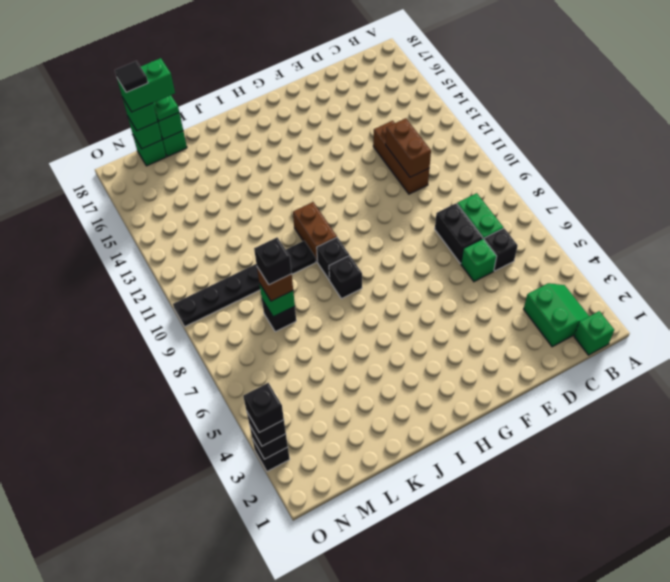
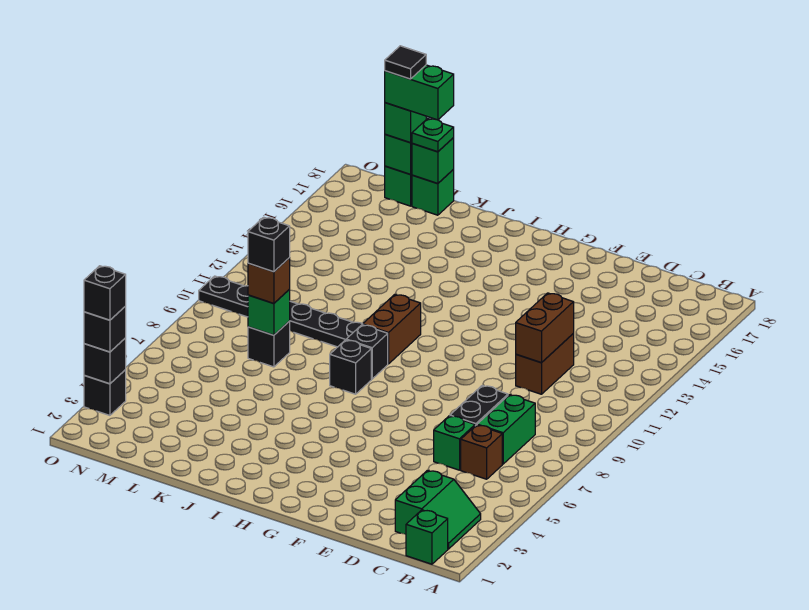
black brick C6 level 1 -> brown brick C6 level 1
brown brick D11:D13 level 1 -> brown brick D11:D12 level 1

